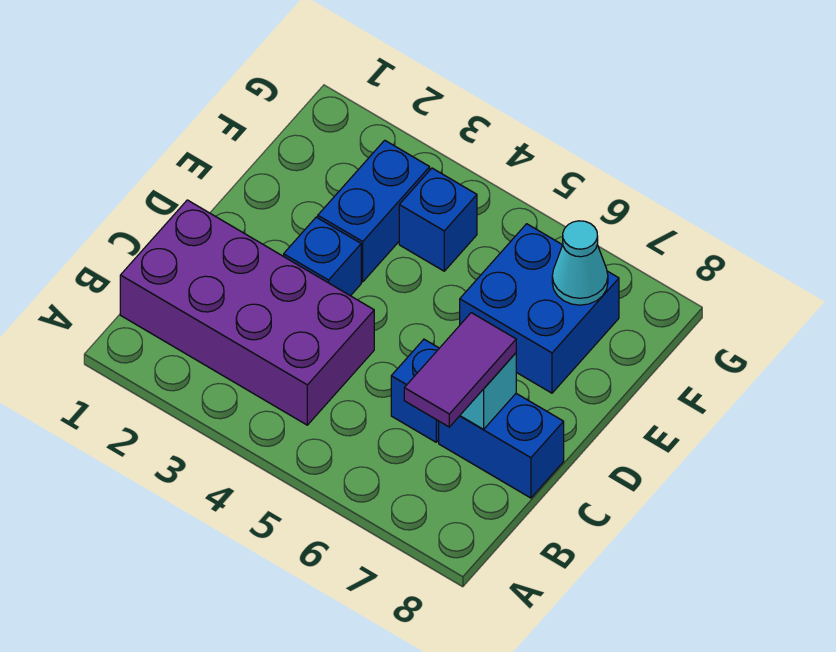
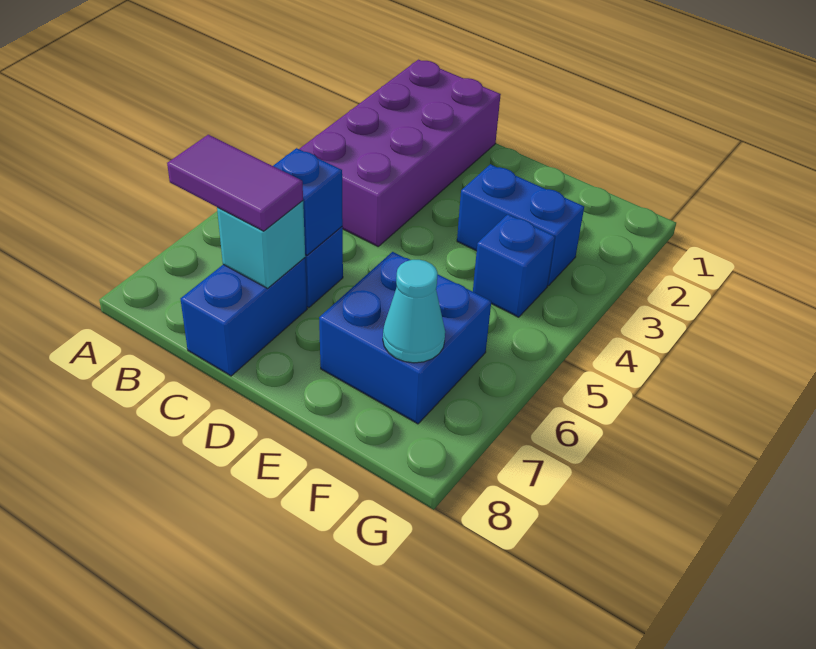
blue brick D3 level 1 -> blue brick C6 level 2

